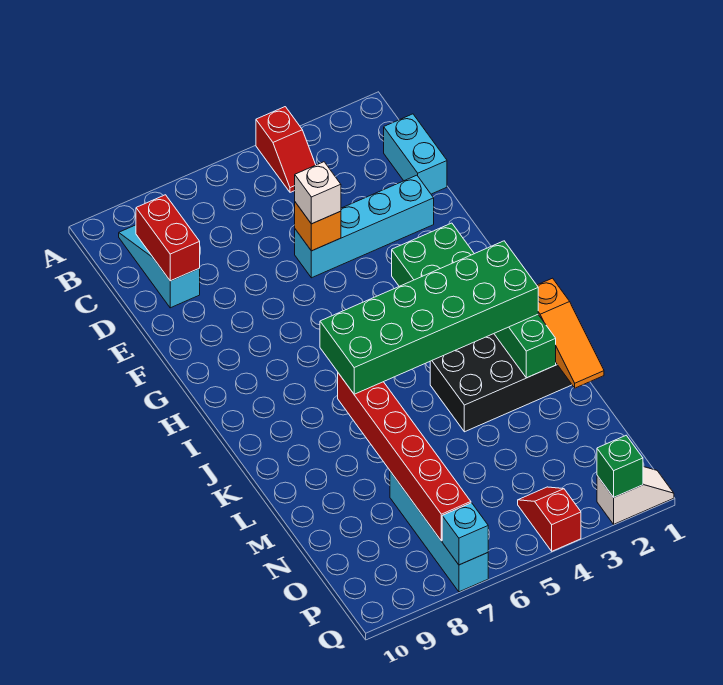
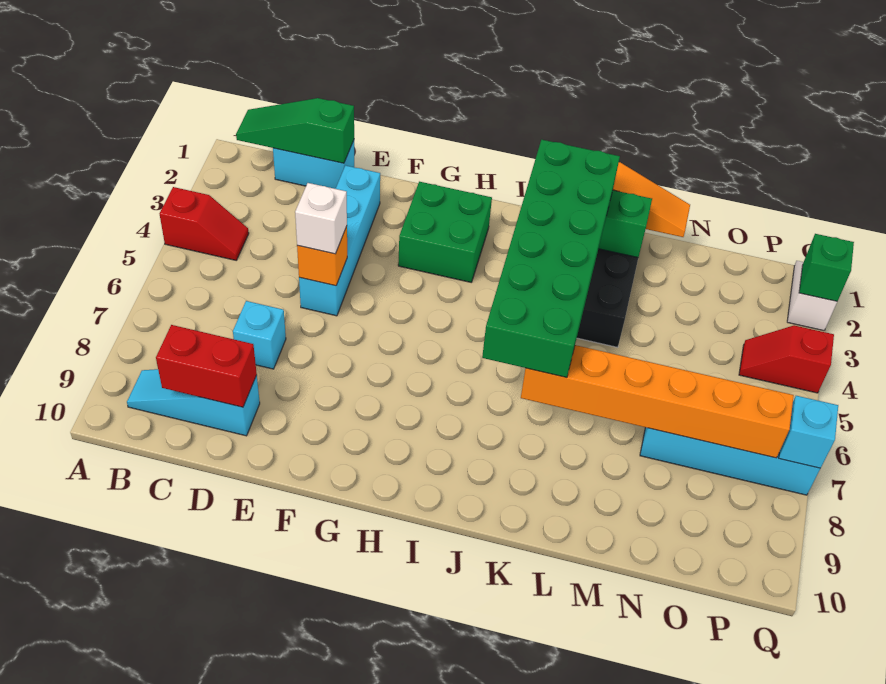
none -> green slope B1:D1 level 2 top D
none -> cyan brick D7 level 1
red brick K7:P7 level 2 -> orange brick K7:P7 level 2

